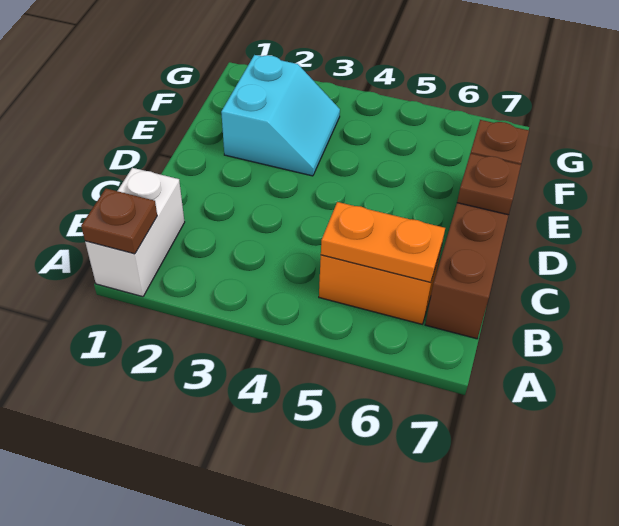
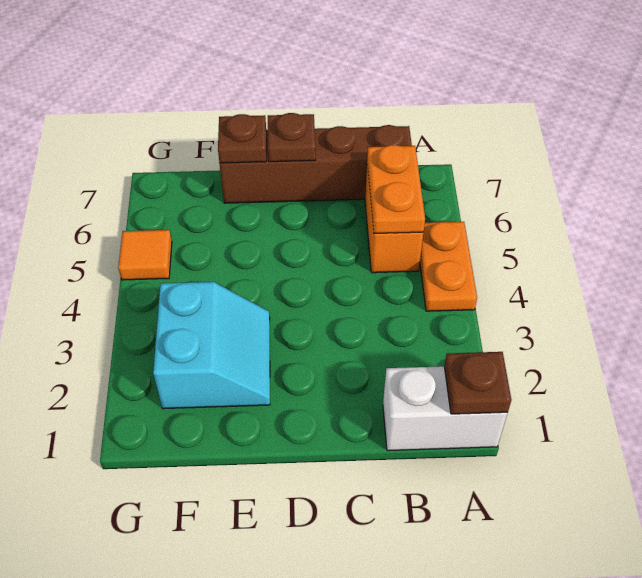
none -> orange plate A4:A5 level 1
cyan slope E2:F3 level 1 top 2 -> cyan slope E2:F3 level 1 top F
none -> orange tile G5 level 1

